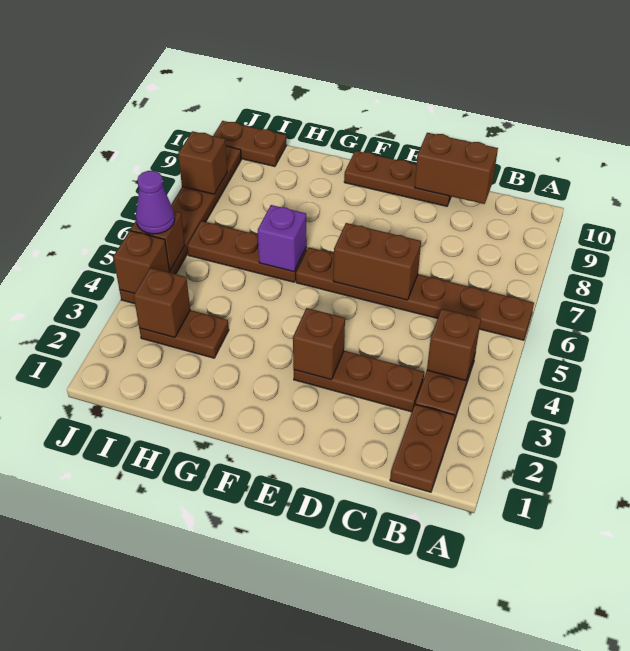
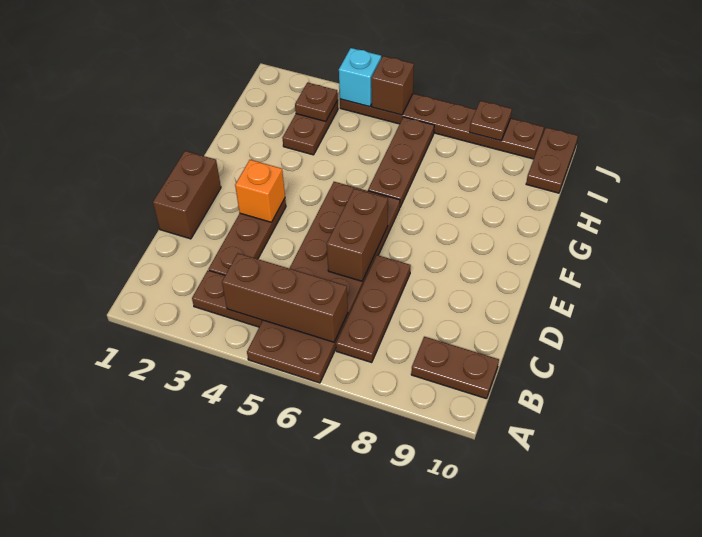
brown plate A6:F6 level 1 -> brown plate A5:F6 level 1
brown plate B1:B2 level 1 -> brown plate B9:B10 level 1
brown brick B4 level 2 -> brown brick B4:B6 level 2
brown brick C10:D10 level 2 -> brown brick D1:E1 level 1
brown plate D10:F10 level 1 -> brown plate B7:D7 level 1
brown brick E3 level 2 -> orange brick E3 level 2
purple brick G6 level 2 -> none
brown brick I3 level 2 -> brown plate I3 level 2
brown brick J4 level 2 -> cyan brick J4 level 2
purple cone J5 level 3 -> none
brown brick J8 level 2 -> brown plate J8 level 2

